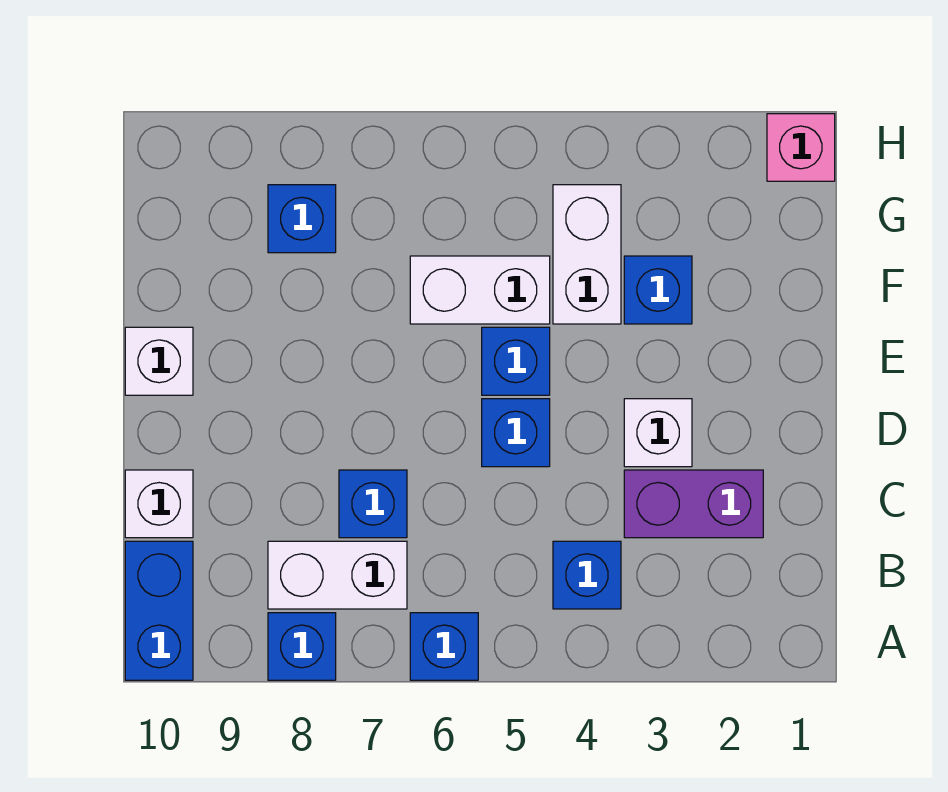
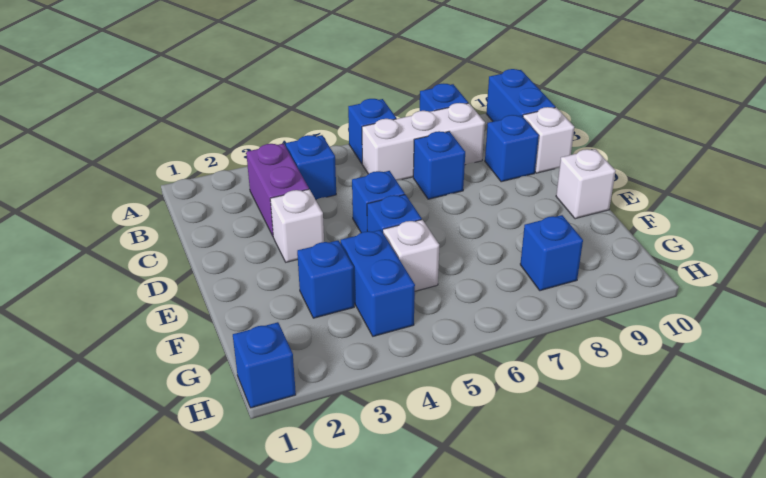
white brick B7:B8 level 1 -> white brick B6:B8 level 1
purple brick C2:C3 level 1 -> purple brick B3:C3 level 1
none -> blue brick C9 level 1
white brick F4:G4 level 1 -> blue brick F4:G4 level 1
white brick F5:F6 level 1 -> white brick F5 level 1
pink brick H1 level 1 -> blue brick H1 level 1

